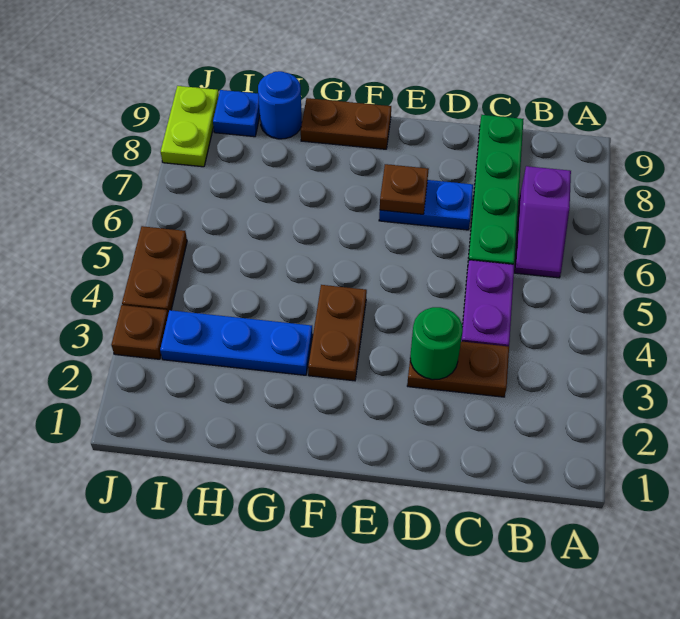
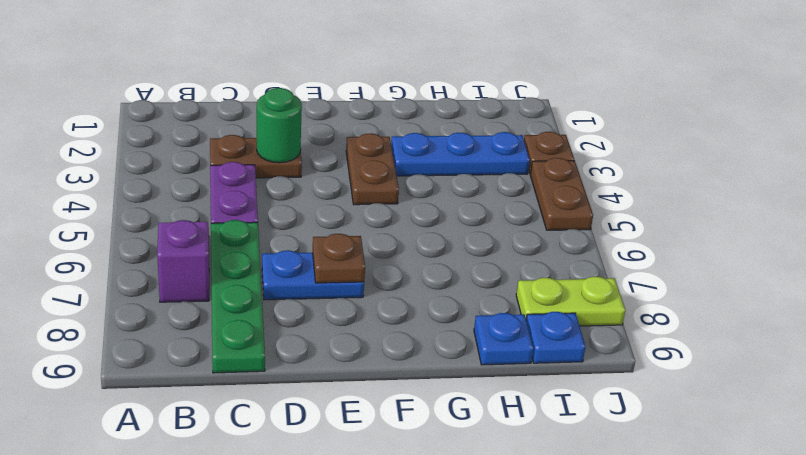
brown plate F9:G9 level 1 -> none
blue round brick H9 level 1 -> blue plate H9 level 1
lime plate J8:J9 level 1 -> lime plate I8:J8 level 1

